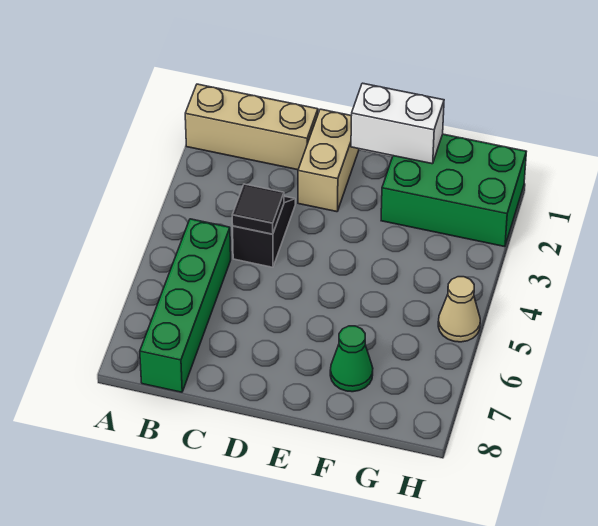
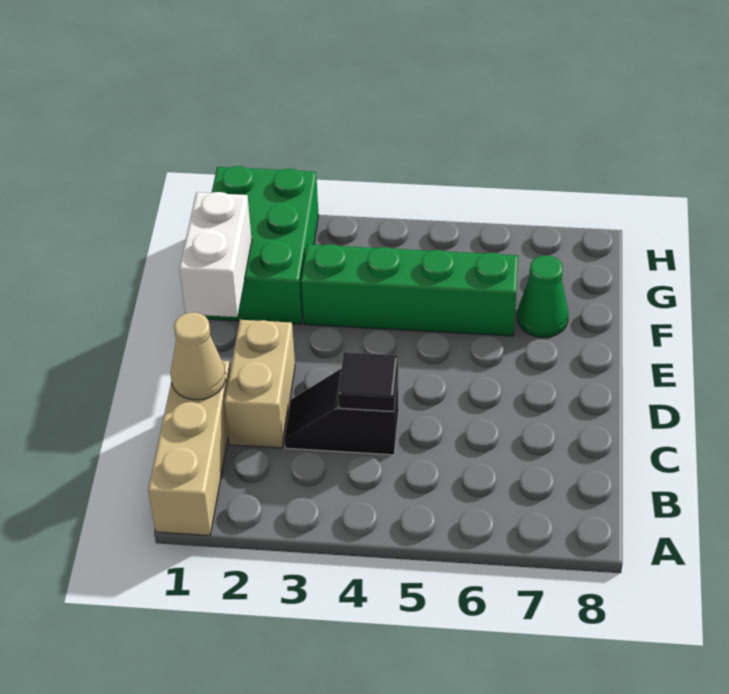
green brick B5:B8 level 1 -> green brick F3:F6 level 1
tan brick D1:D2 level 1 -> tan brick C2:D2 level 1
tan cone H5 level 1 -> tan cone C1 level 2

